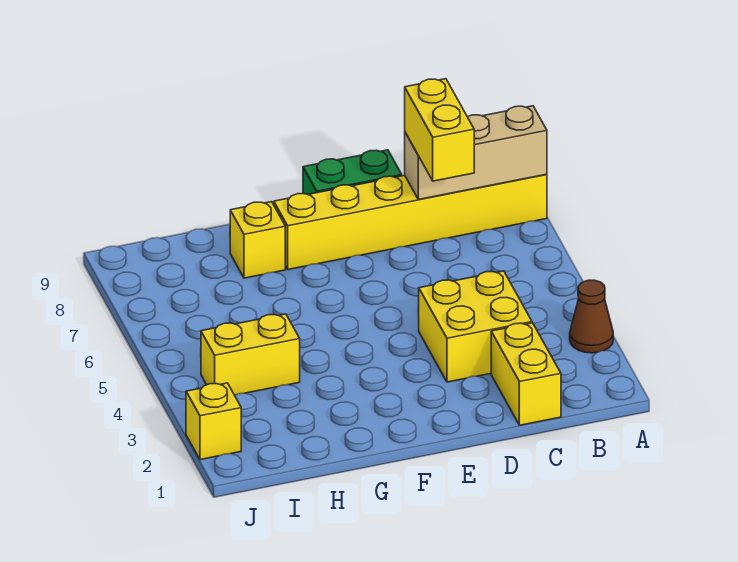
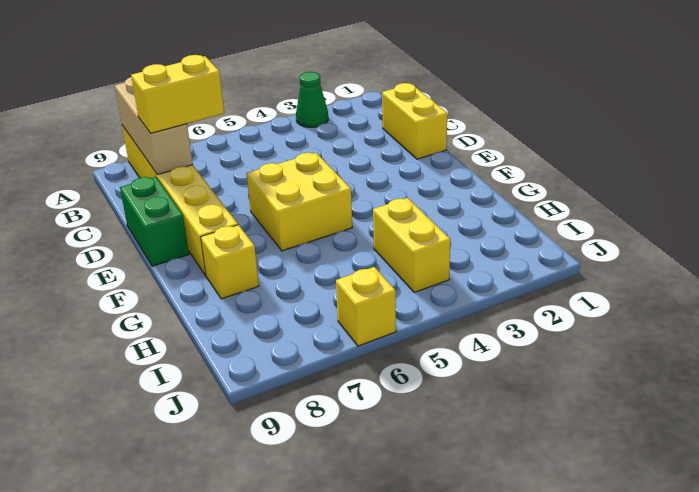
brown cone A3 level 1 -> green cone A3 level 1
yellow brick C1:C2 level 1 -> yellow brick C1:D1 level 1
yellow brick C3:D4 level 1 -> yellow brick E5:F6 level 1
yellow brick J2 level 1 -> yellow brick J6 level 1

